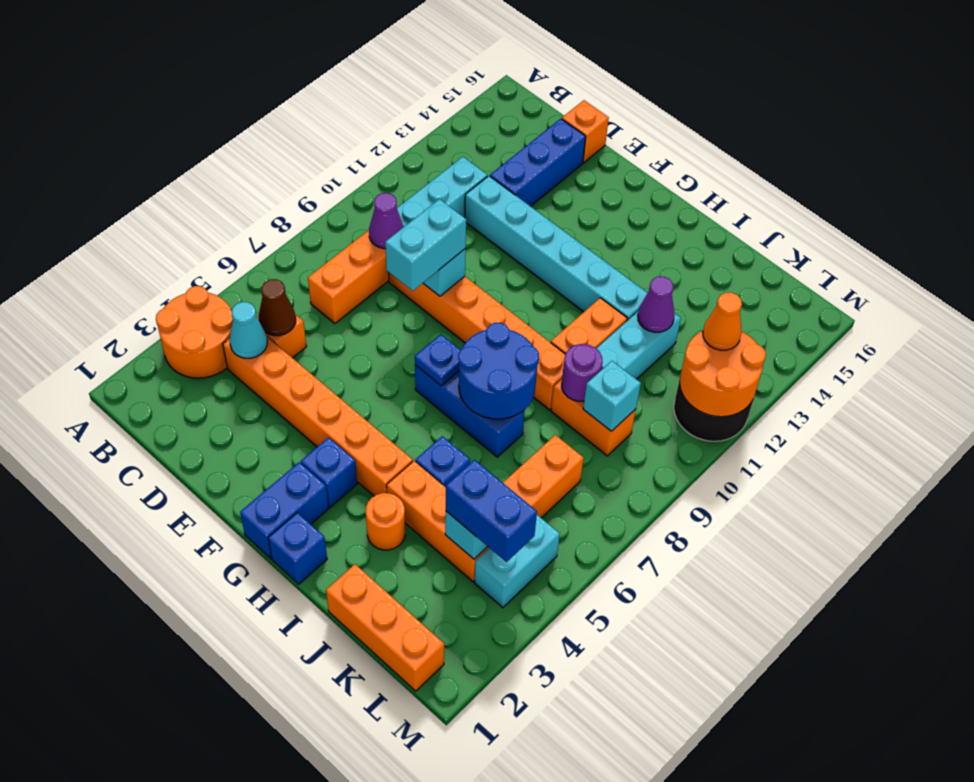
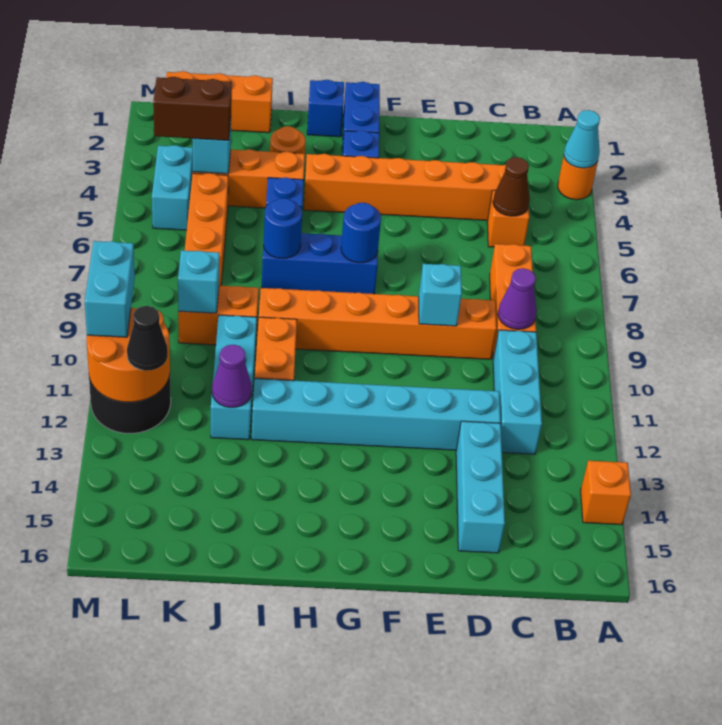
orange round brick A3:B4 level 1 -> orange round brick A3 level 1
cyan cone C4 level 2 -> cyan cone A3 level 2
blue brick D13:D15 level 1 -> cyan brick D13:D15 level 1
orange brick D16 level 1 -> orange brick A14 level 1
cyan brick E8:E9 level 3 -> cyan brick M10:M11 level 3
blue plate G7 level 2 -> blue round brick G7 level 2
blue round brick H7:I8 level 2 -> blue round brick I7 level 2
purple round brick J9 level 2 -> none
blue brick K4:L4 level 3 -> brown brick K4:L4 level 3
orange cone L12 level 3 -> black cone L12 level 3

